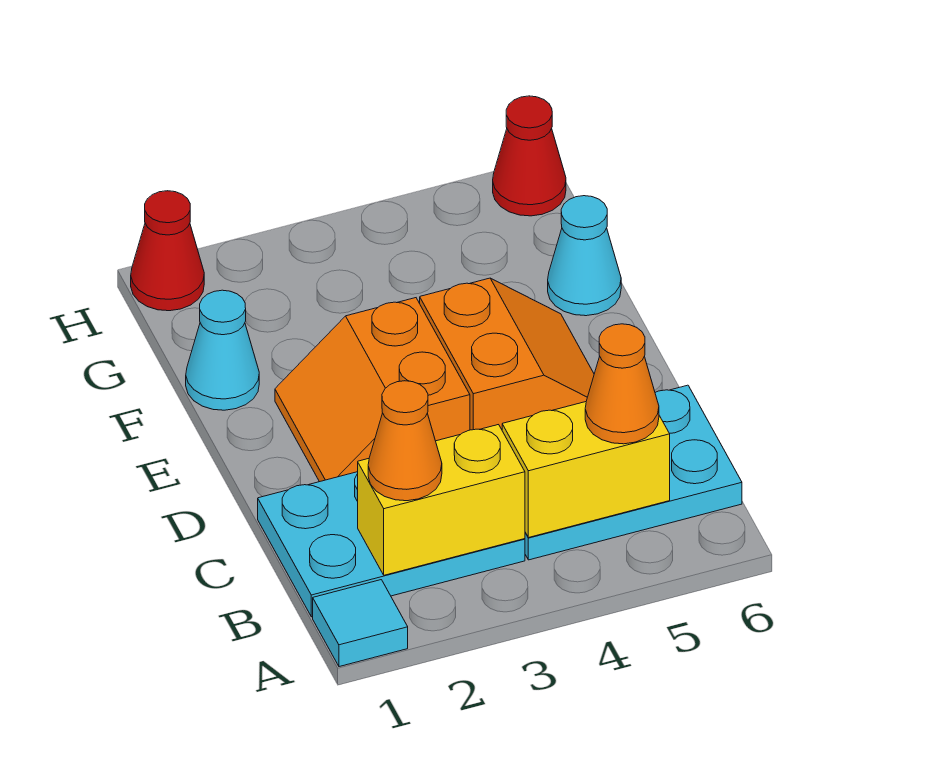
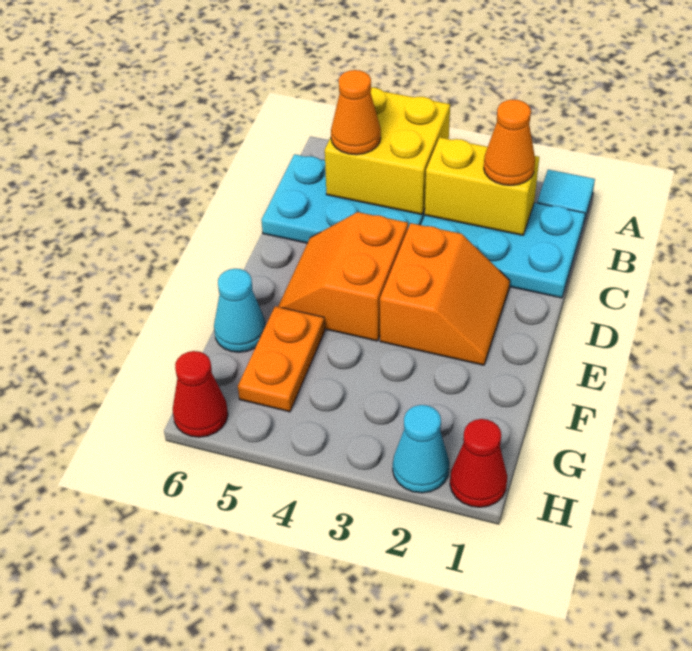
yellow brick B4:B5 level 2 -> yellow brick A4:B5 level 2
cyan cone F1 level 1 -> cyan cone H2 level 1
none -> orange plate F5:G5 level 1

